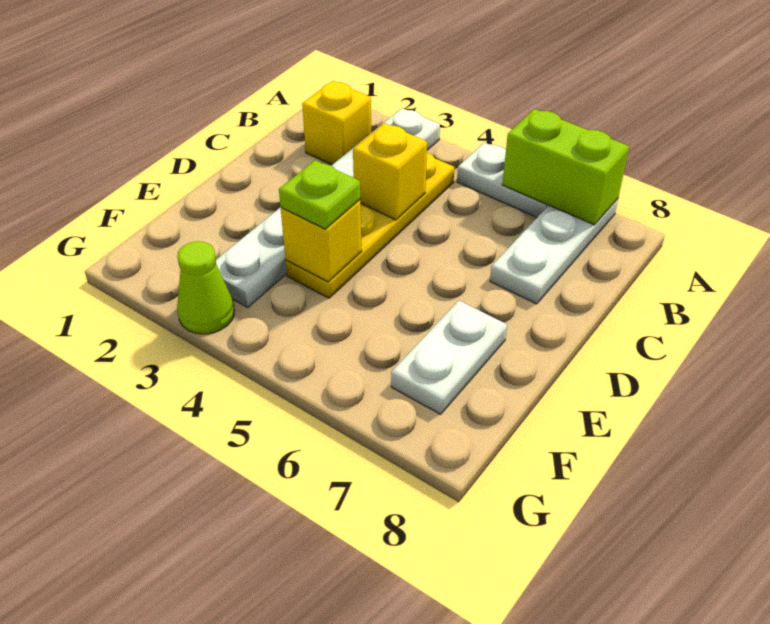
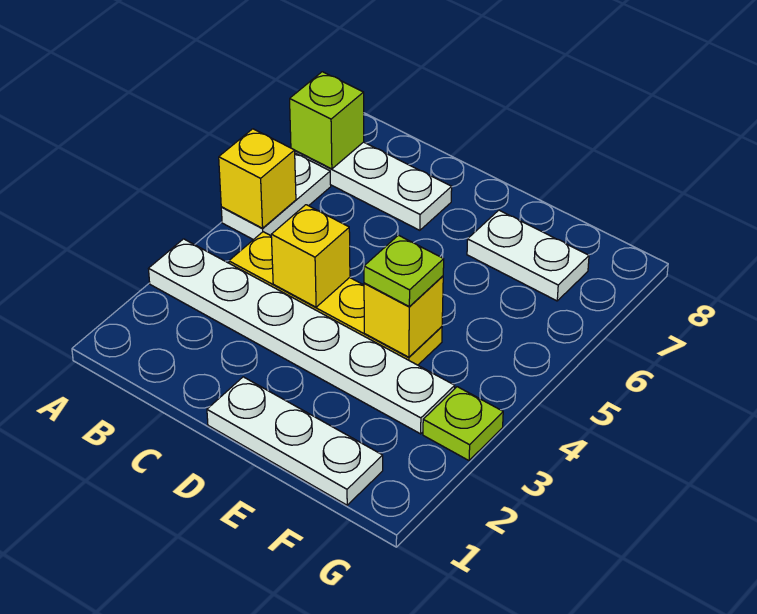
lime brick A6:A7 level 2 -> lime brick A7 level 2
yellow brick B2 level 1 -> yellow brick A5 level 2
none -> white plate D1:F1 level 1
lime cone G3 level 1 -> lime plate G3 level 1

